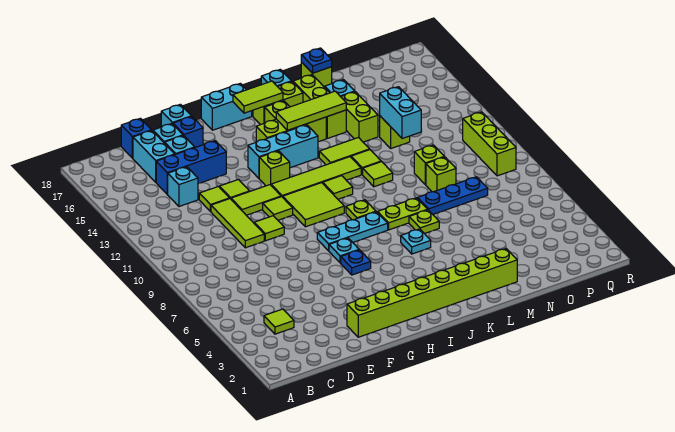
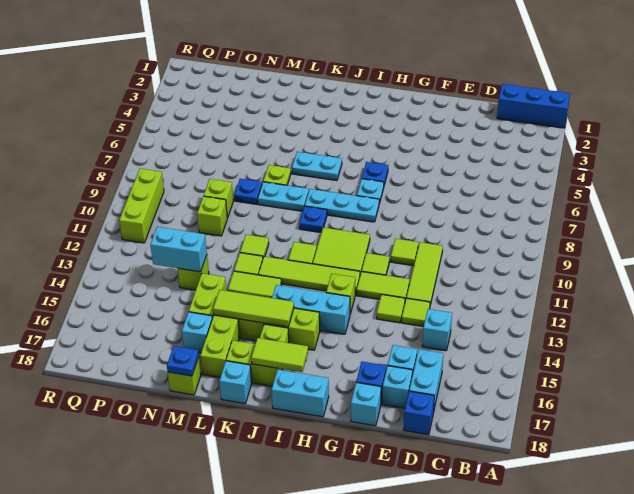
lime tile C4 level 1 -> none
blue brick D15:F15 level 1 -> blue brick A1:C1 level 1
lime brick F2:M2 level 1 -> none
lime plate J9 level 1 -> blue plate J9 level 1
cyan plate K6 level 1 -> cyan plate J6:K6 level 1
lime plate K8:L8 level 1 -> cyan plate K8:L8 level 1
blue plate M8:O8 level 1 -> blue plate M8 level 1
cyan brick N12:N13 level 2 -> cyan brick N13:O13 level 2

